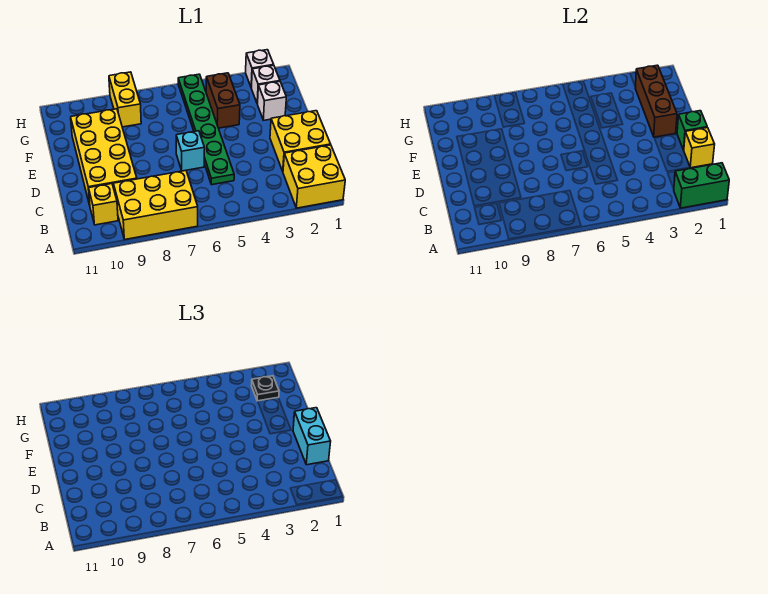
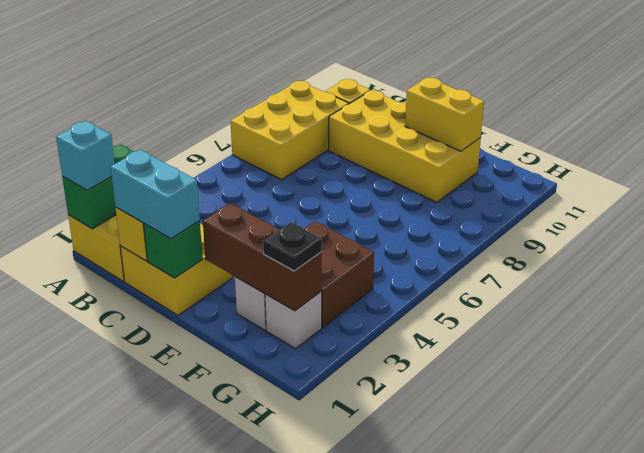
green plate C5:H5 level 1 -> none
cyan brick D6 level 1 -> cyan brick A1 level 3
brown brick F4:G4 level 1 -> brown brick F3:G4 level 1
yellow brick G8:H8 level 1 -> yellow brick E10:F10 level 2
white brick H2 level 1 -> none

